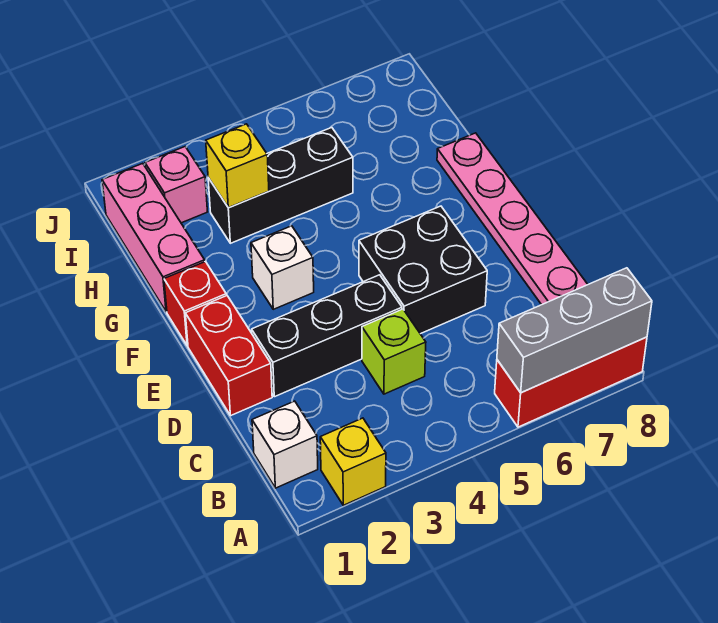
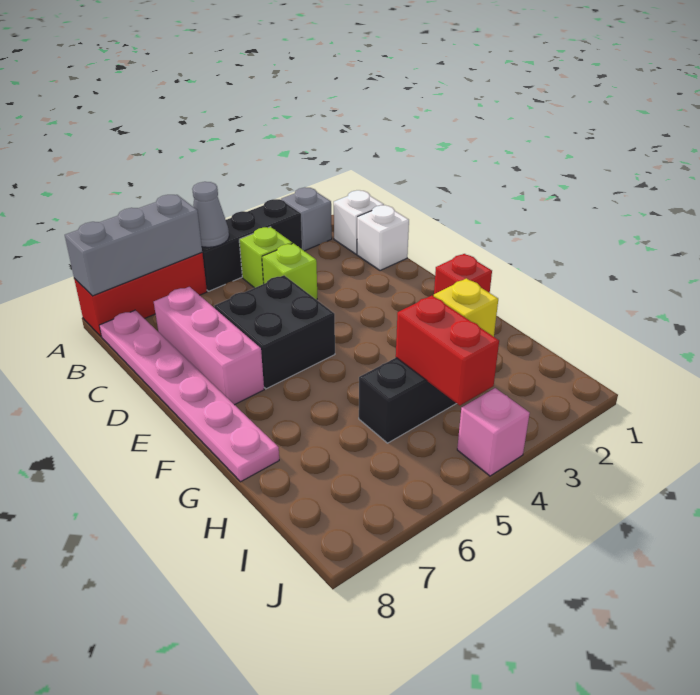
yellow brick A2 level 1 -> grey brick A2 level 1
none -> grey cone A5 level 2
none -> lime brick B4 level 1
red brick D1:E1 level 1 -> red brick H4:I4 level 2
black brick D2:D4 level 1 -> black brick A3:A5 level 1
white brick F3 level 1 -> white brick C1 level 1
pink brick G1:I1 level 1 -> pink brick C7:E7 level 1
pink brick I2 level 1 -> pink brick J4 level 1

